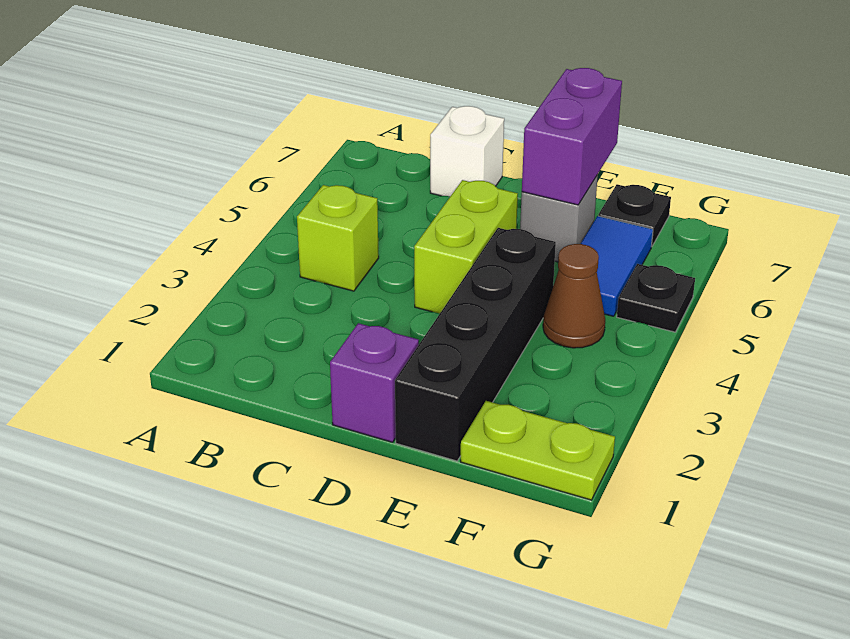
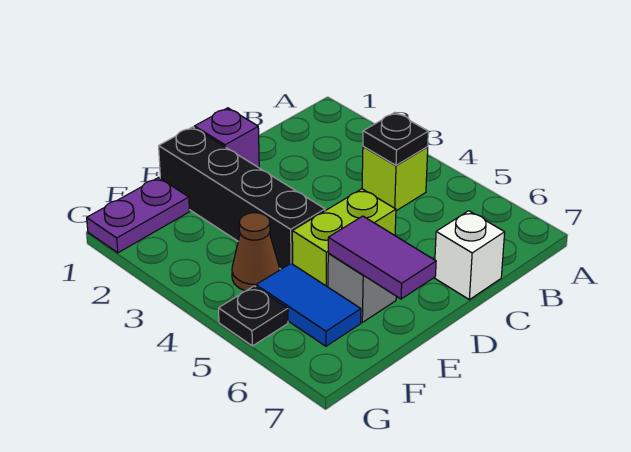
lime brick D4:D5 level 1 -> lime brick D5:E5 level 1
purple brick E6:E7 level 2 -> purple tile E6:E7 level 2
lime plate F1:G1 level 1 -> purple plate F1:G1 level 1
black plate F7 level 1 -> black plate B4 level 2

